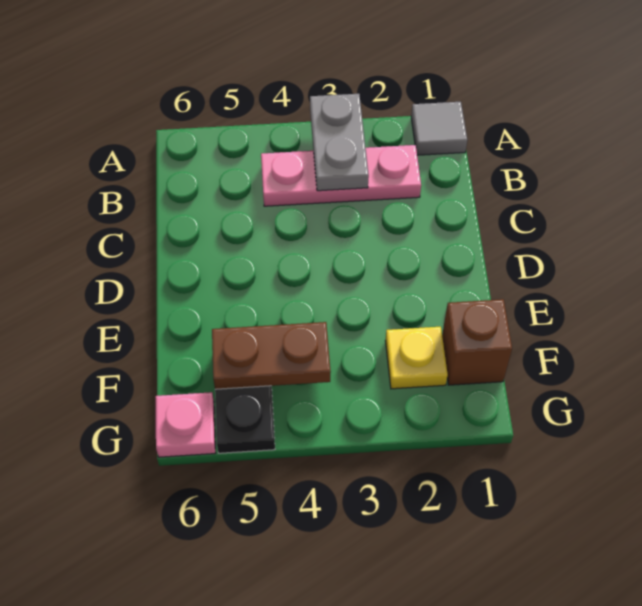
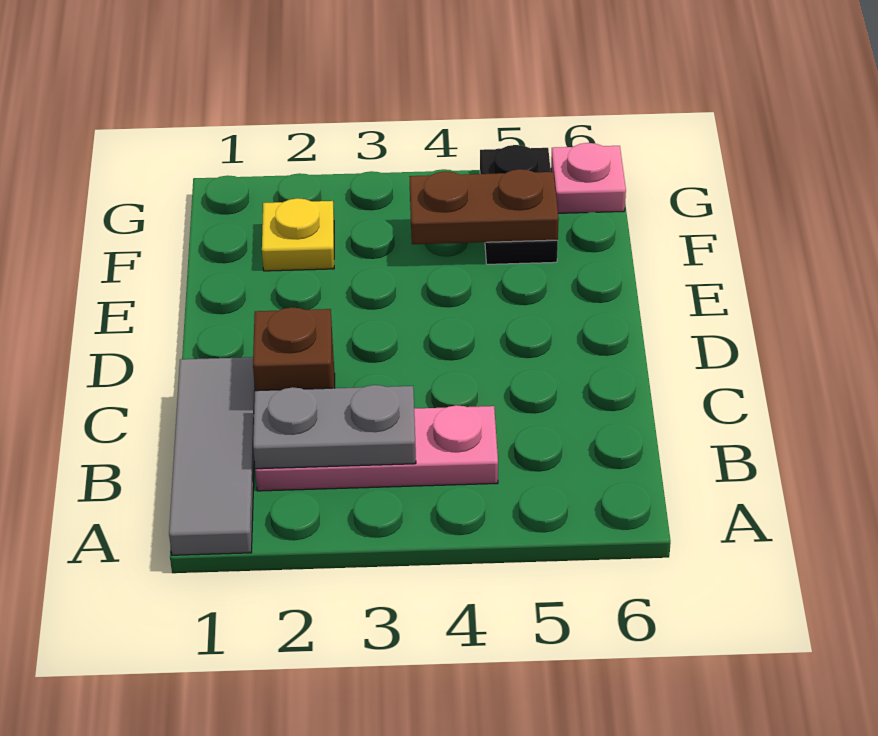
grey tile A1 level 1 -> grey tile A1:C1 level 1
grey plate A3:B3 level 2 -> grey plate B2:B3 level 2
brown brick F1 level 1 -> brown brick C2 level 1

